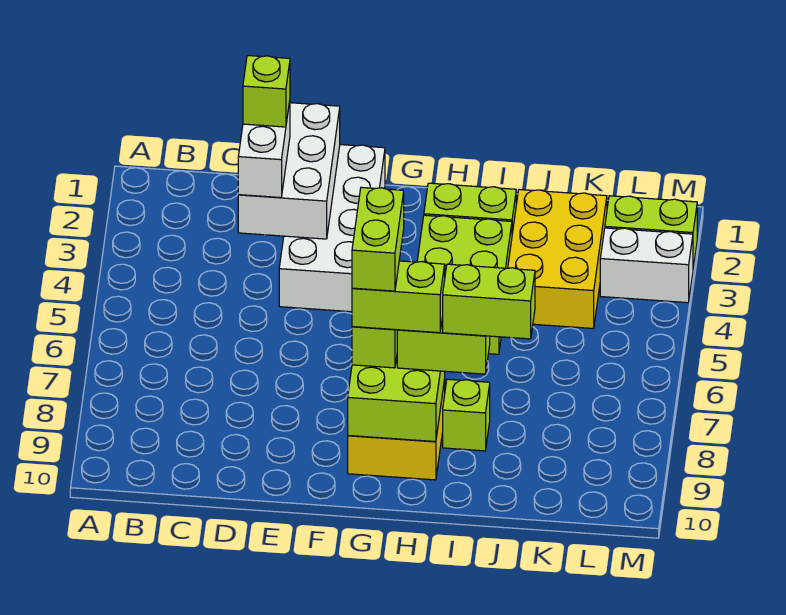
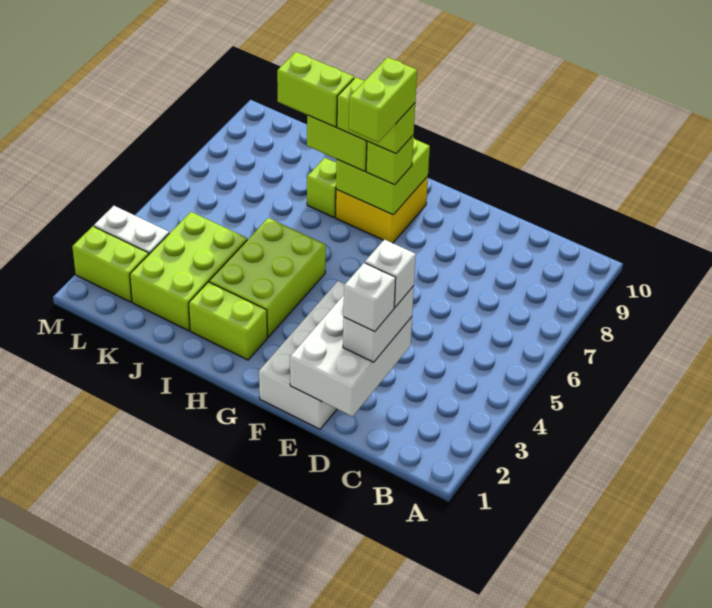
lime brick D2 level 4 -> white brick D2 level 4
none -> white brick D3 level 4
yellow brick J2:K4 level 1 -> lime brick J2:K4 level 1

